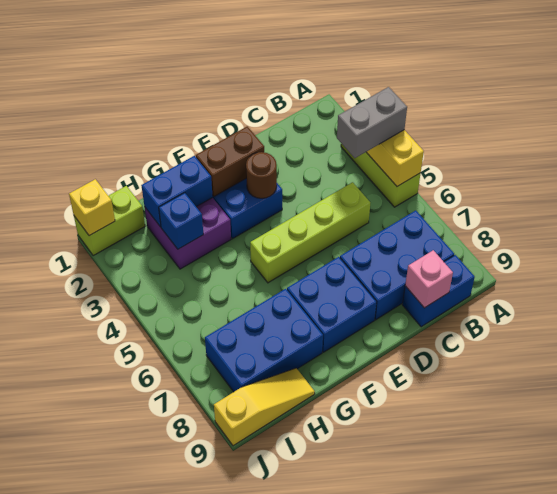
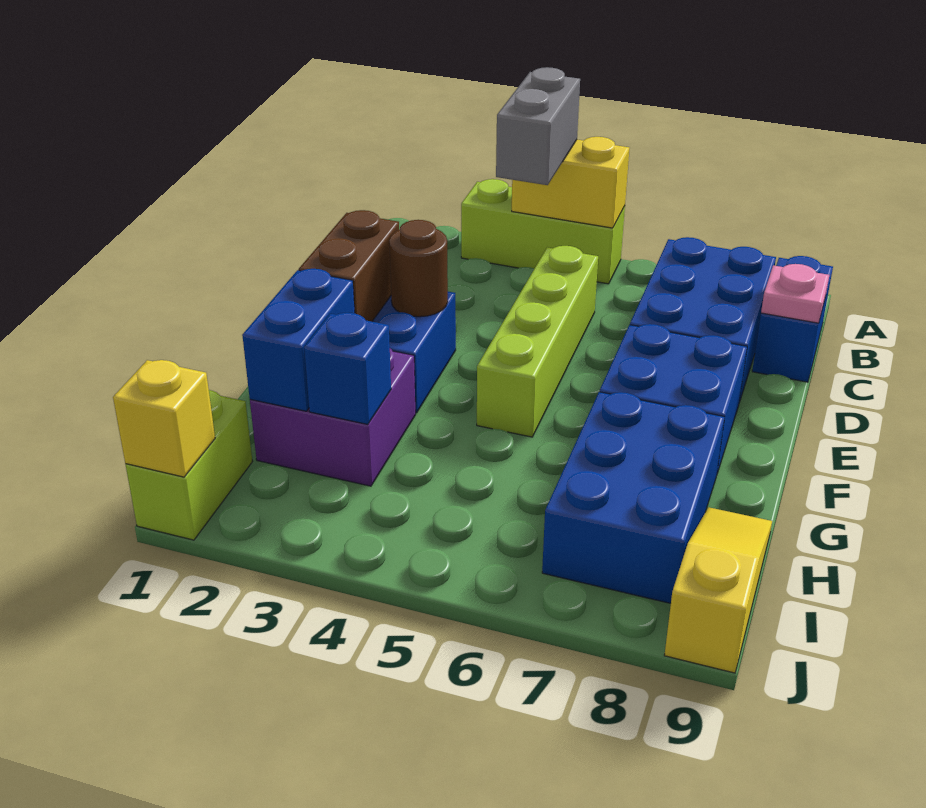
pink brick C9 level 2 -> pink plate C9 level 2

